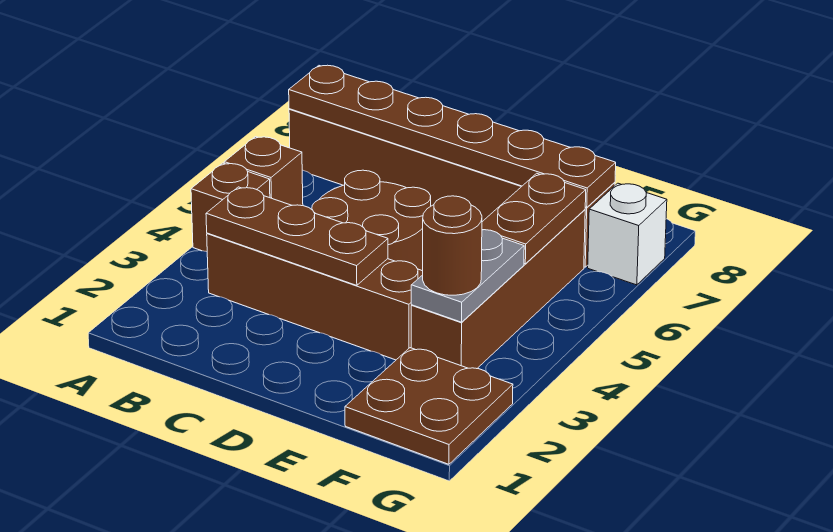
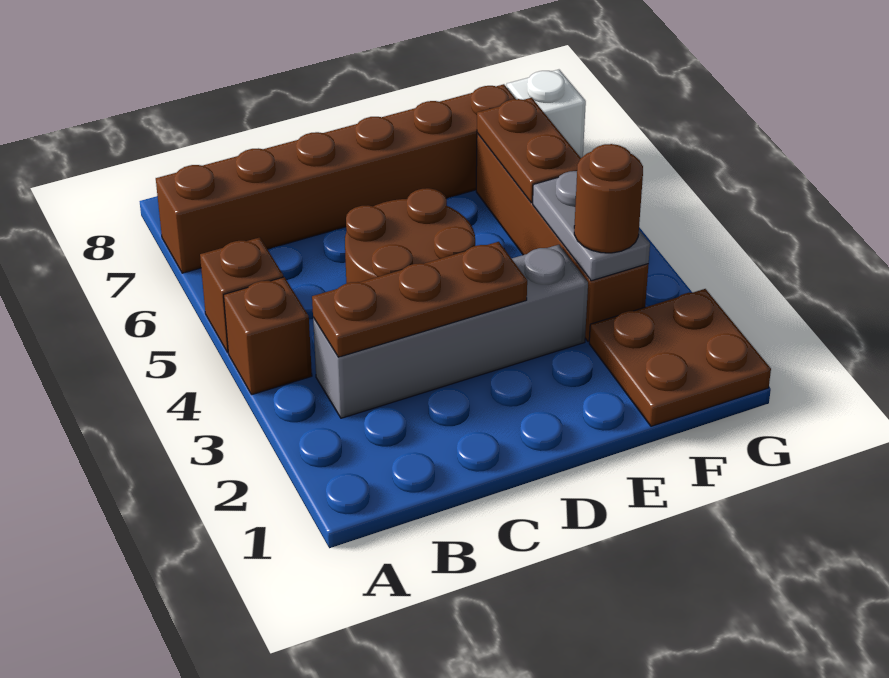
brown plate A7:F7 level 2 -> none
brown brick B3:E3 level 1 -> grey brick B3:E3 level 1

